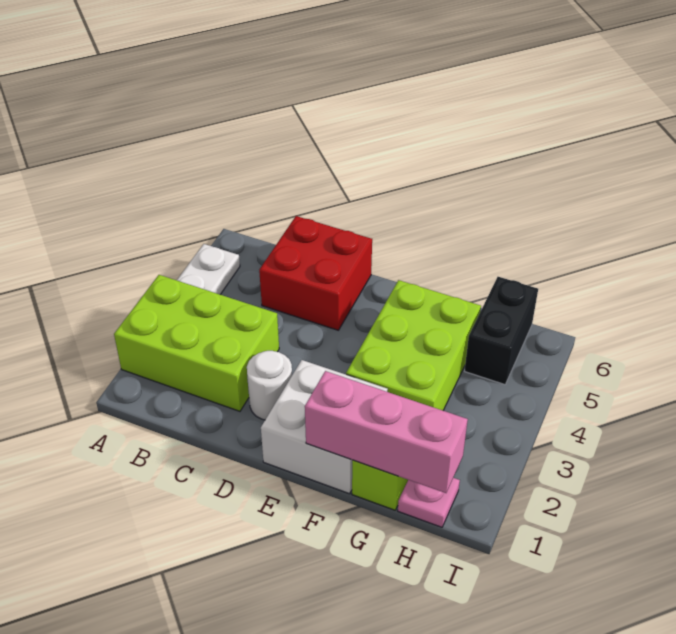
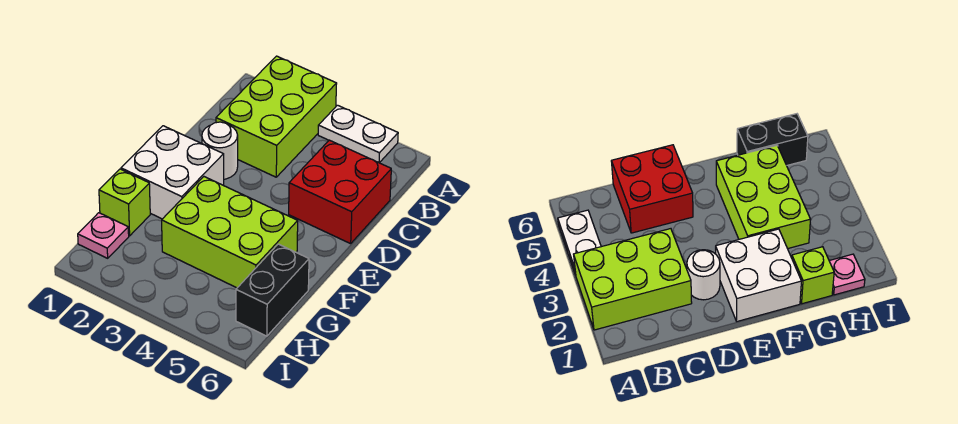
pink brick F1:H1 level 2 -> none
black brick H5:H6 level 1 -> black brick G6:H6 level 1

